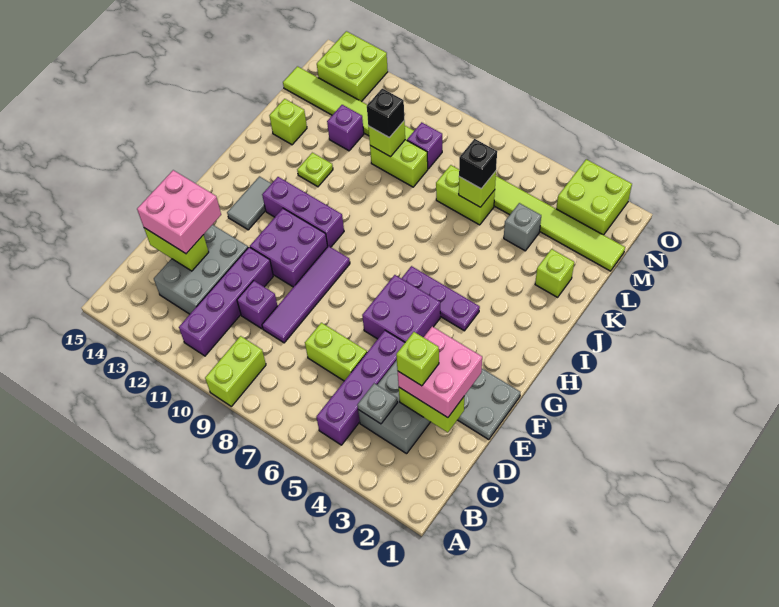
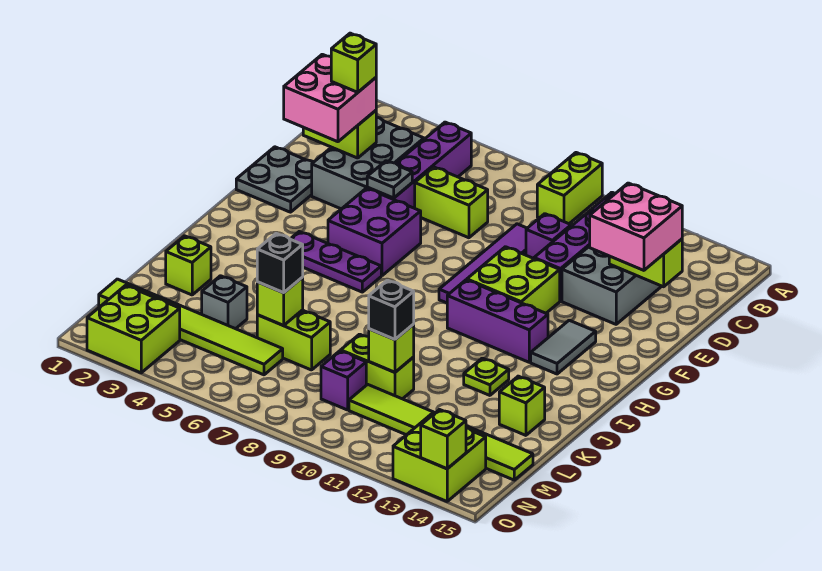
grey plate C4 level 2 -> grey plate E5 level 2
purple brick F10:G11 level 1 -> lime brick F10:G11 level 1
purple brick L12 level 1 -> none
none -> lime brick O14 level 2

